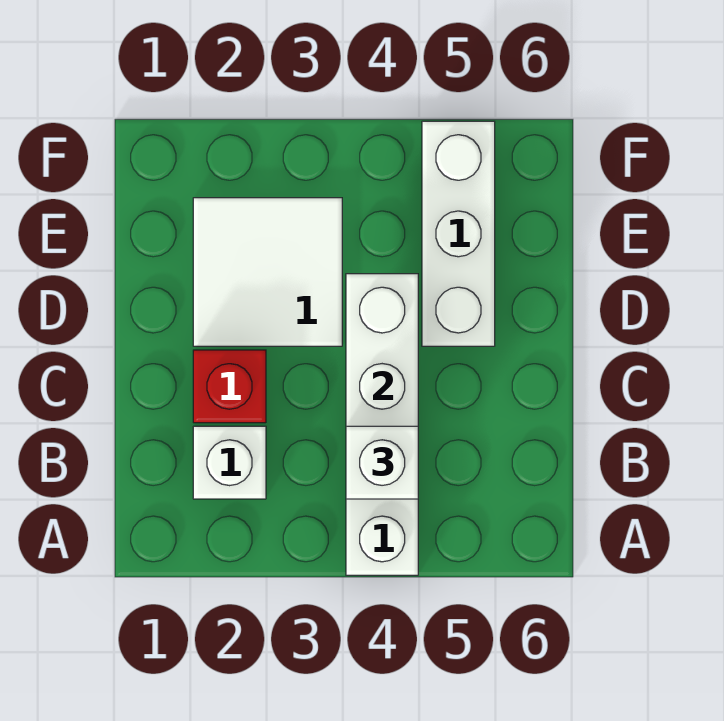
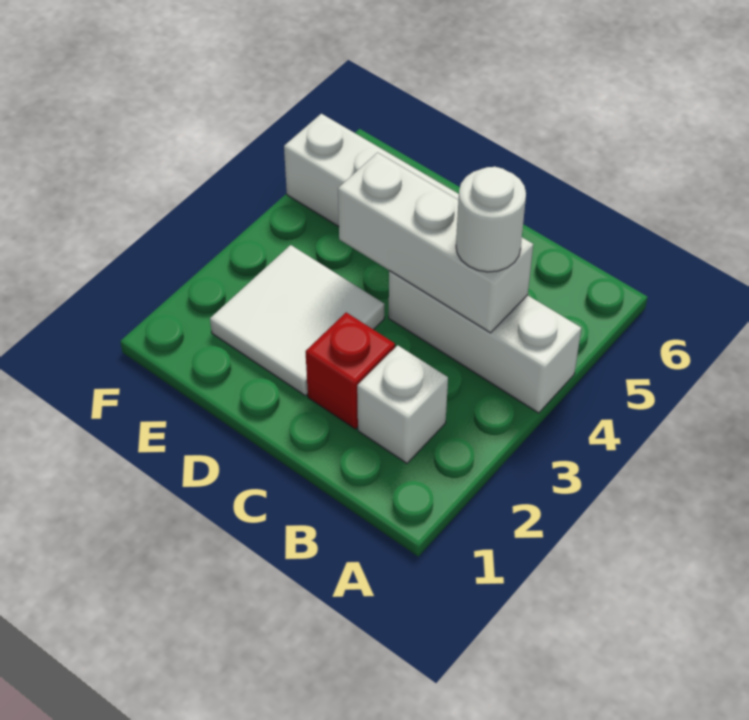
white brick B4 level 3 -> white round brick B4 level 3

